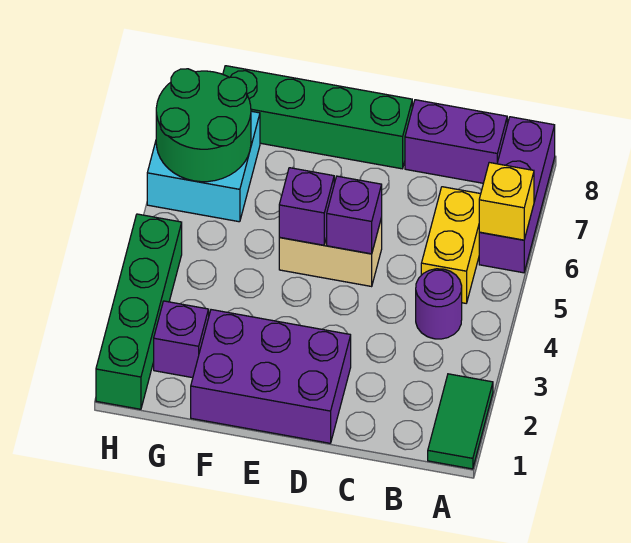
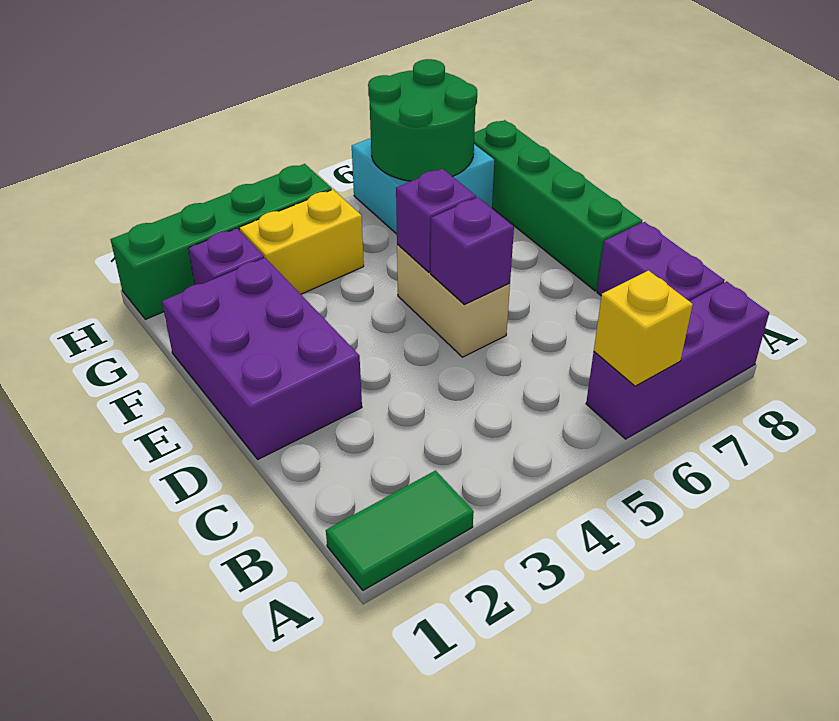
purple round brick B4 level 1 -> none
yellow brick B5:B6 level 1 -> yellow brick G3:G4 level 1

